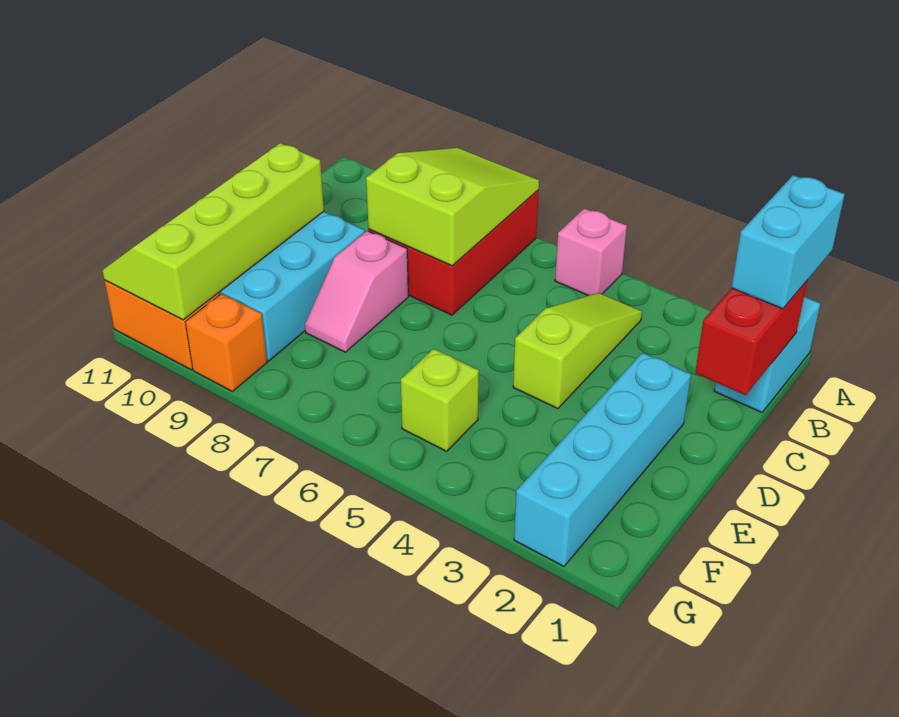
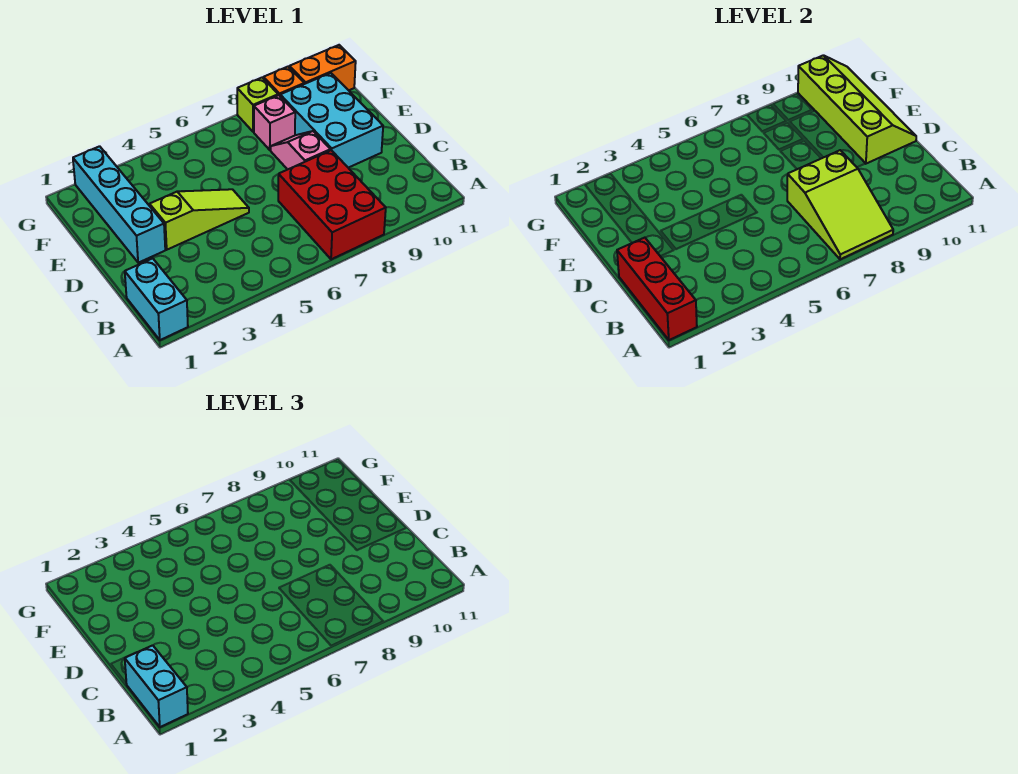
pink brick A5 level 1 -> pink brick F8 level 1
red brick B1:C1 level 2 -> red brick A1:C1 level 2
lime slope B4:D4 level 1 top D -> lime slope D3:D5 level 1 top 3
lime brick F5 level 1 -> lime brick G8 level 1

